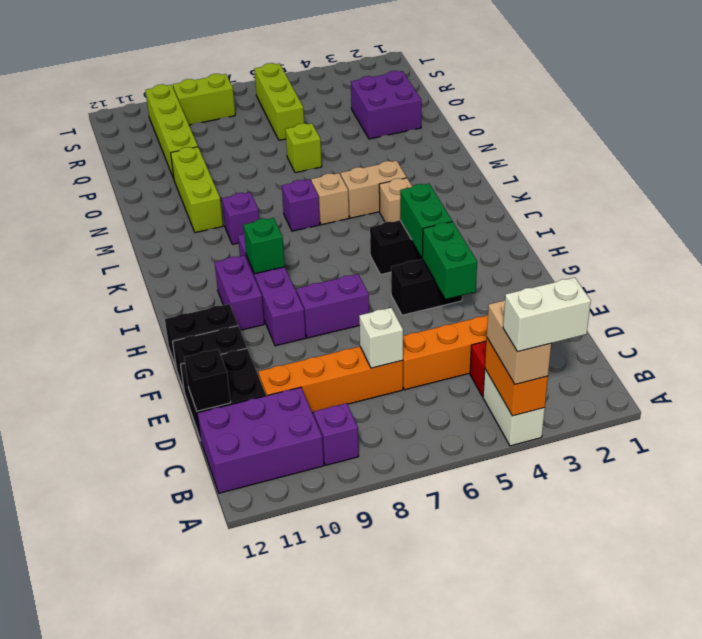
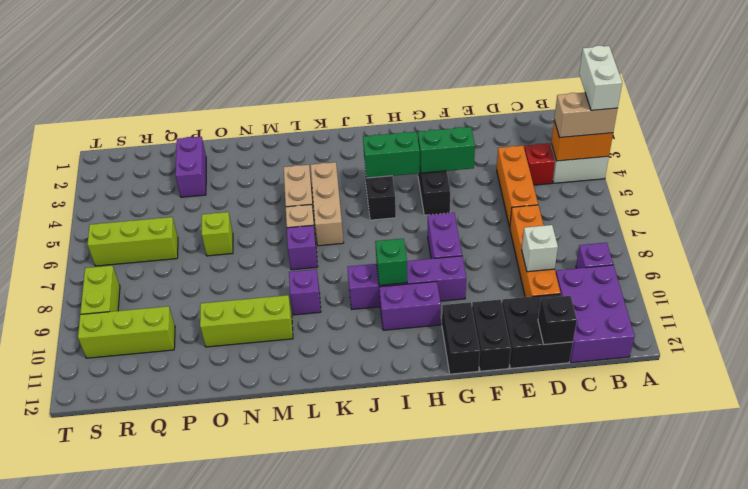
white brick D7 level 2 -> white brick D9 level 2
tan brick K4 level 1 -> tan brick K4:K6 level 1
purple brick P2:Q3 level 1 -> purple brick P2:P3 level 1
lime brick P10:S10 level 1 -> lime brick Q10:S10 level 1

